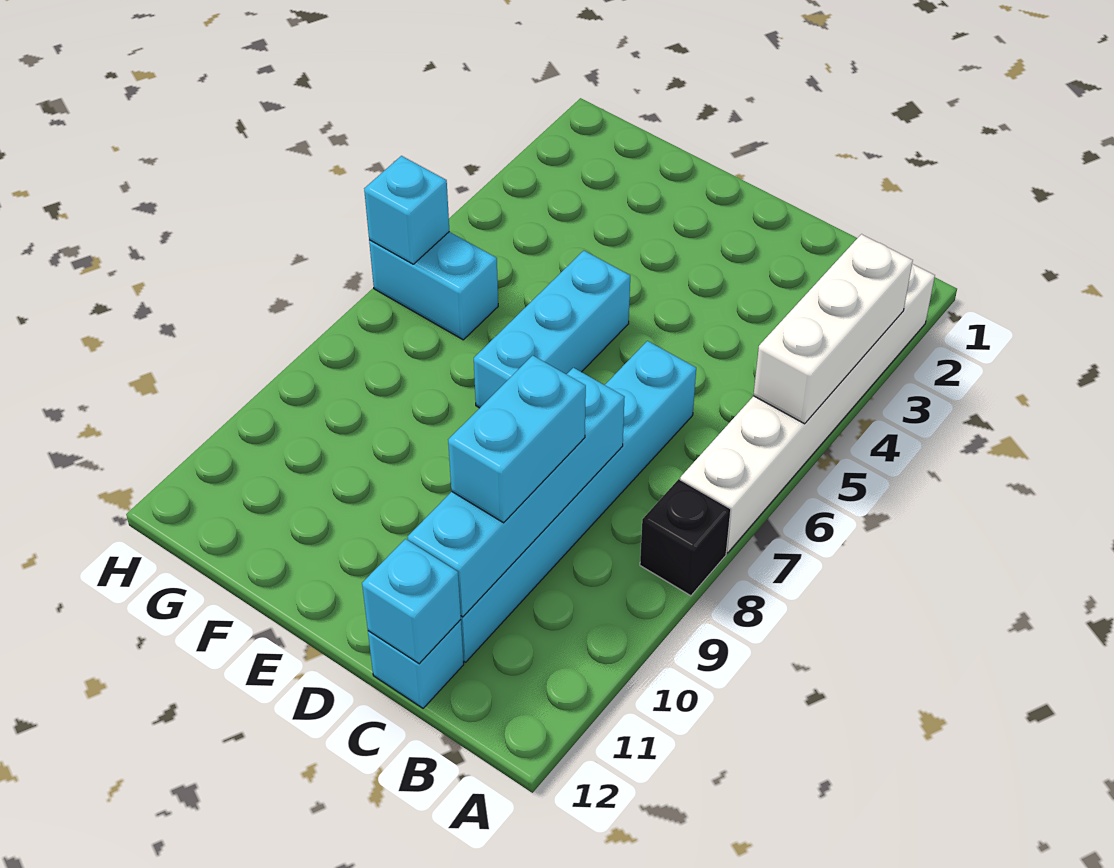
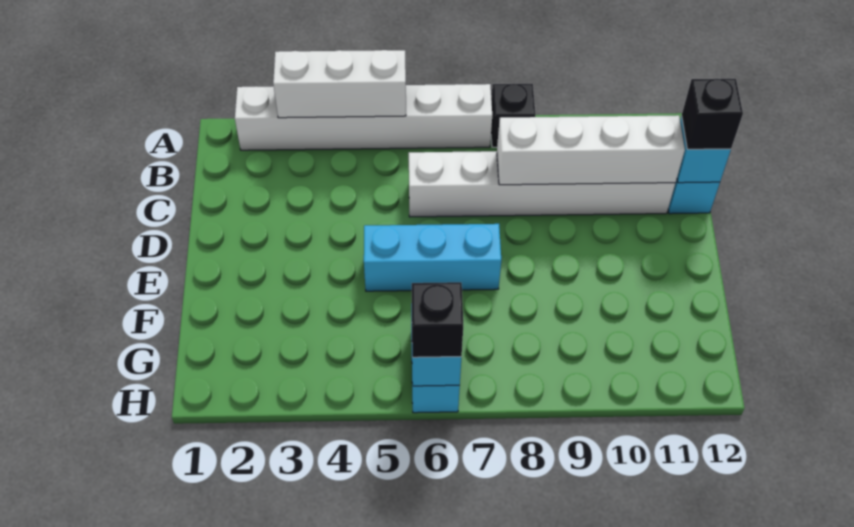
cyan brick C6:C11 level 1 -> white brick C6:C11 level 1
cyan brick C8:C11 level 2 -> white brick C8:C11 level 2
cyan brick C9:C10 level 3 -> none
none -> black brick C12 level 3
none -> black brick H6 level 3

